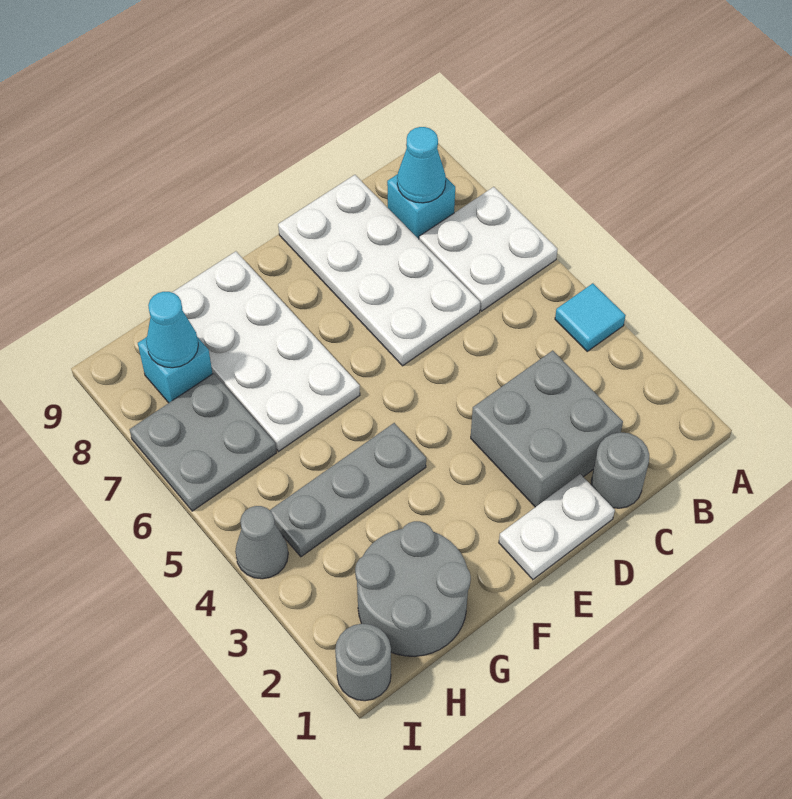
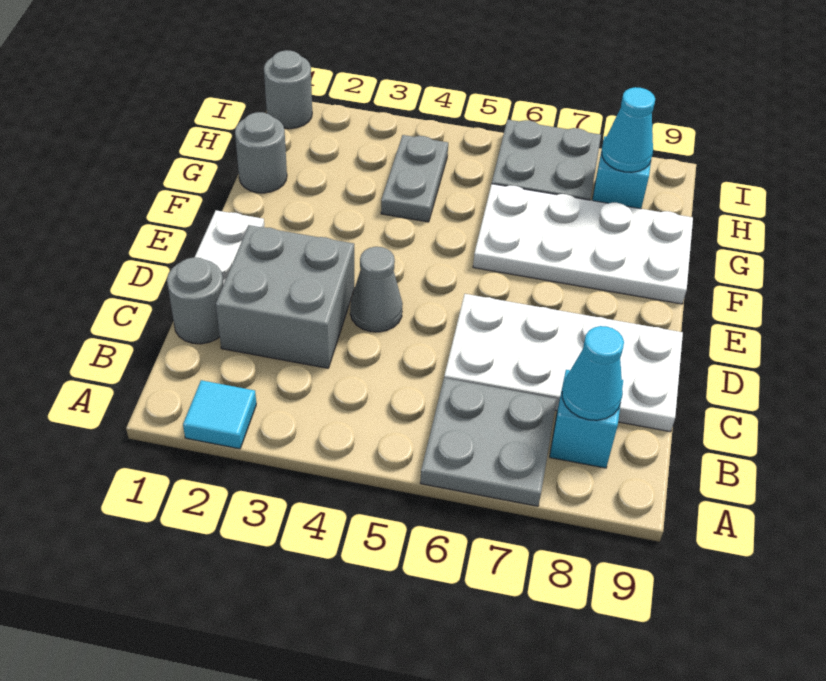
cyan tile A4 level 1 -> cyan tile A2 level 1
white plate A6:B7 level 1 -> grey plate A6:B7 level 1
grey plate F4:H4 level 1 -> grey plate G4:H4 level 1
grey round brick G1:H2 level 1 -> grey round brick G1 level 1
grey cone I4 level 1 -> grey cone D4 level 1

